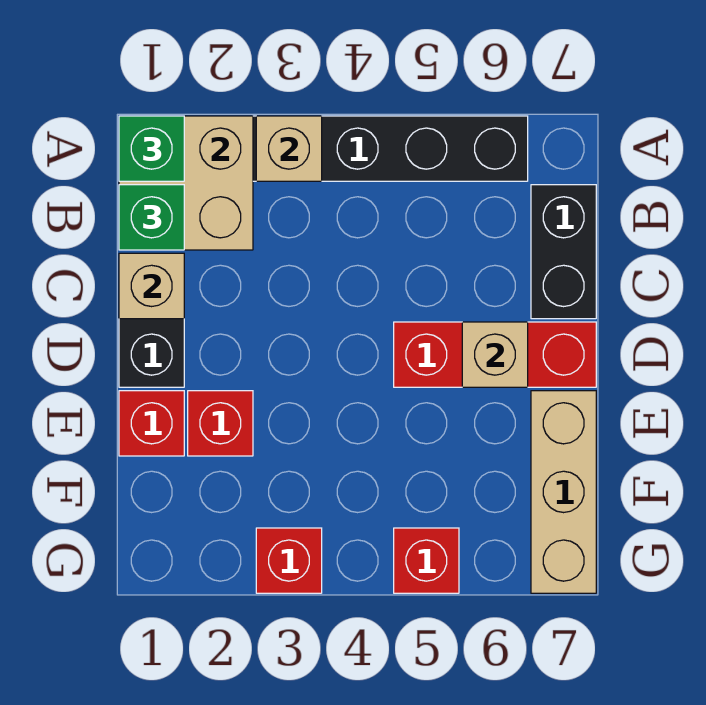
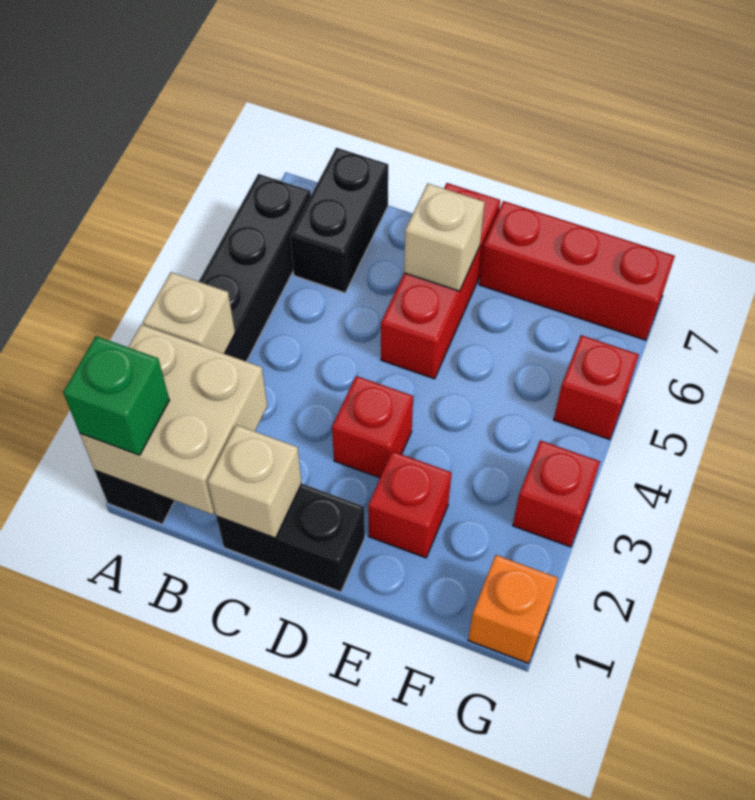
green brick B1 level 3 -> none
black brick B7:C7 level 1 -> black brick B6:B7 level 1
red brick E1 level 1 -> red brick D3 level 1
tan brick E7:G7 level 1 -> red brick E7:G7 level 1
none -> orange brick G1 level 1

